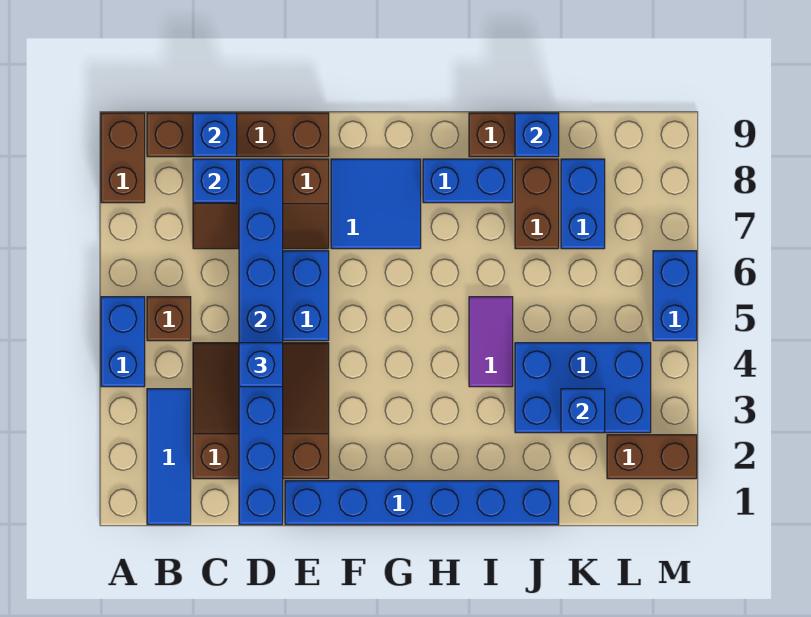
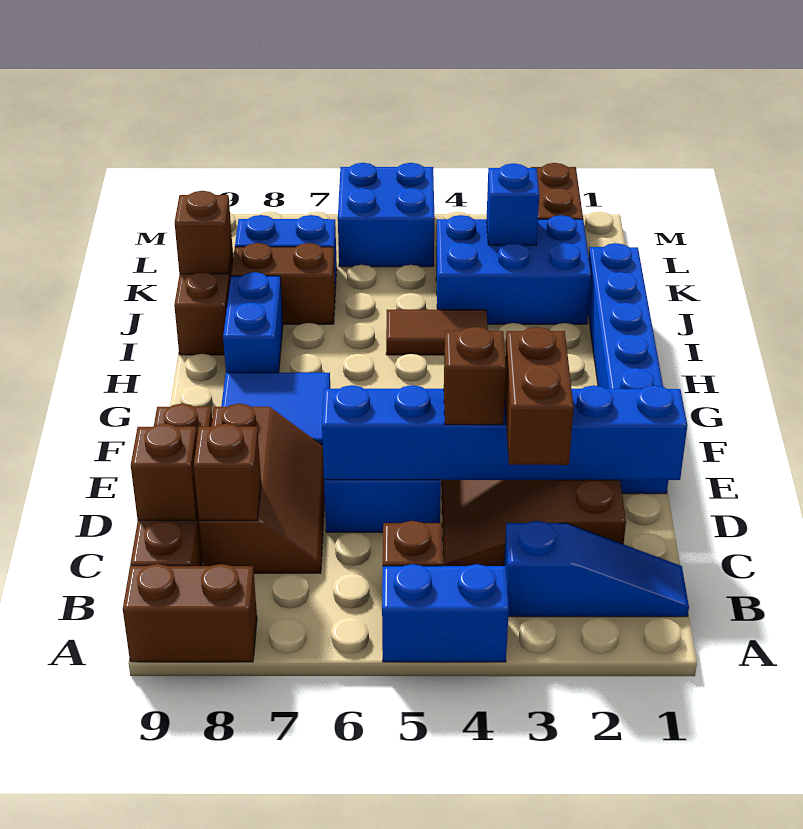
blue tile B1:B3 level 1 -> blue slope B1:B3 level 1 top 3
none -> brown brick C3:D3 level 3
blue brick C8 level 2 -> brown brick C8 level 2
blue brick C9 level 2 -> brown brick C9 level 2
blue brick D1:D8 level 2 -> blue brick D1:D6 level 2
blue brick D4 level 3 -> brown brick D4 level 3
purple tile I4:I5 level 1 -> brown tile I4:I5 level 1
blue brick J3:L4 level 1 -> blue brick J2:K4 level 1
blue brick J9 level 2 -> brown brick J9 level 2
blue brick M5:M6 level 1 -> blue brick L5:M6 level 1

